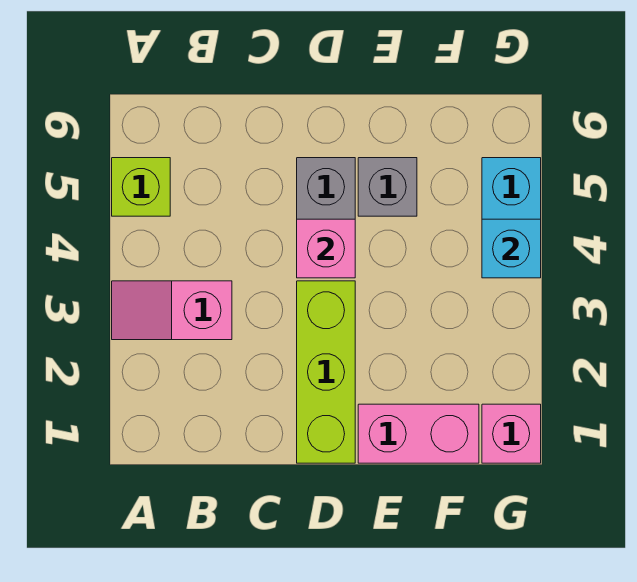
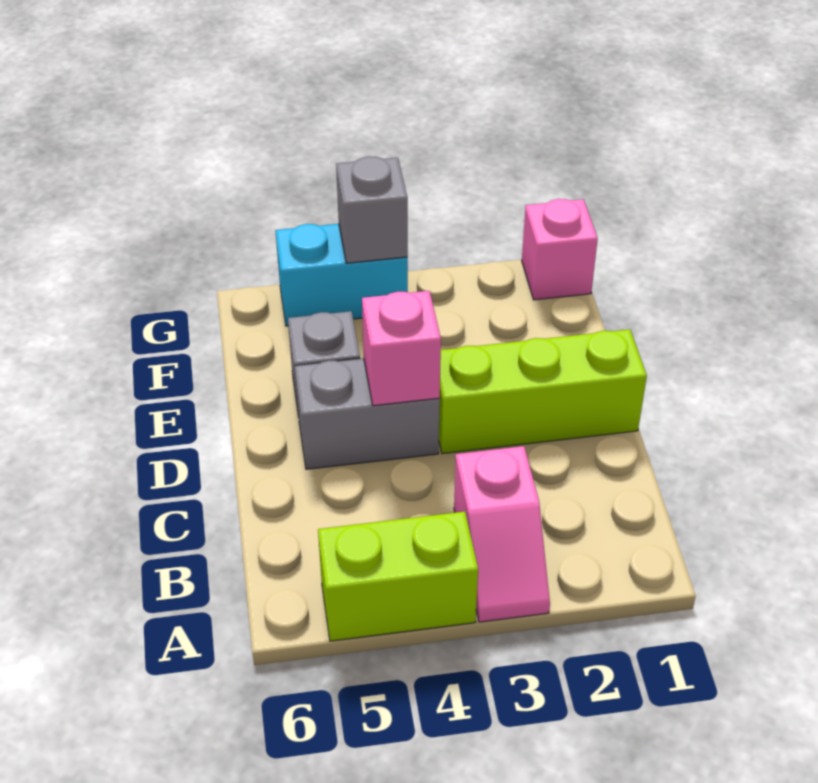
lime brick A5 level 1 -> lime brick A4:A5 level 1
pink brick E1:F1 level 1 -> none
cyan brick G4 level 2 -> grey brick G4 level 2

